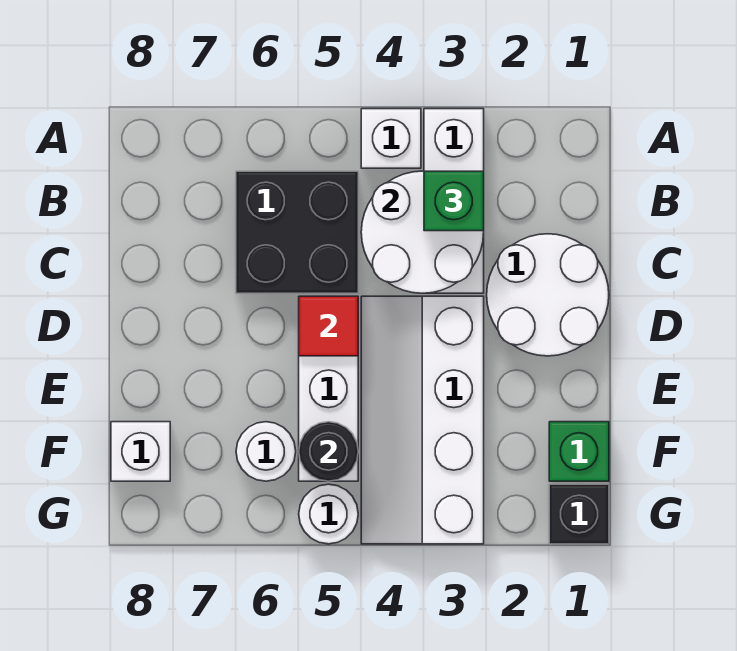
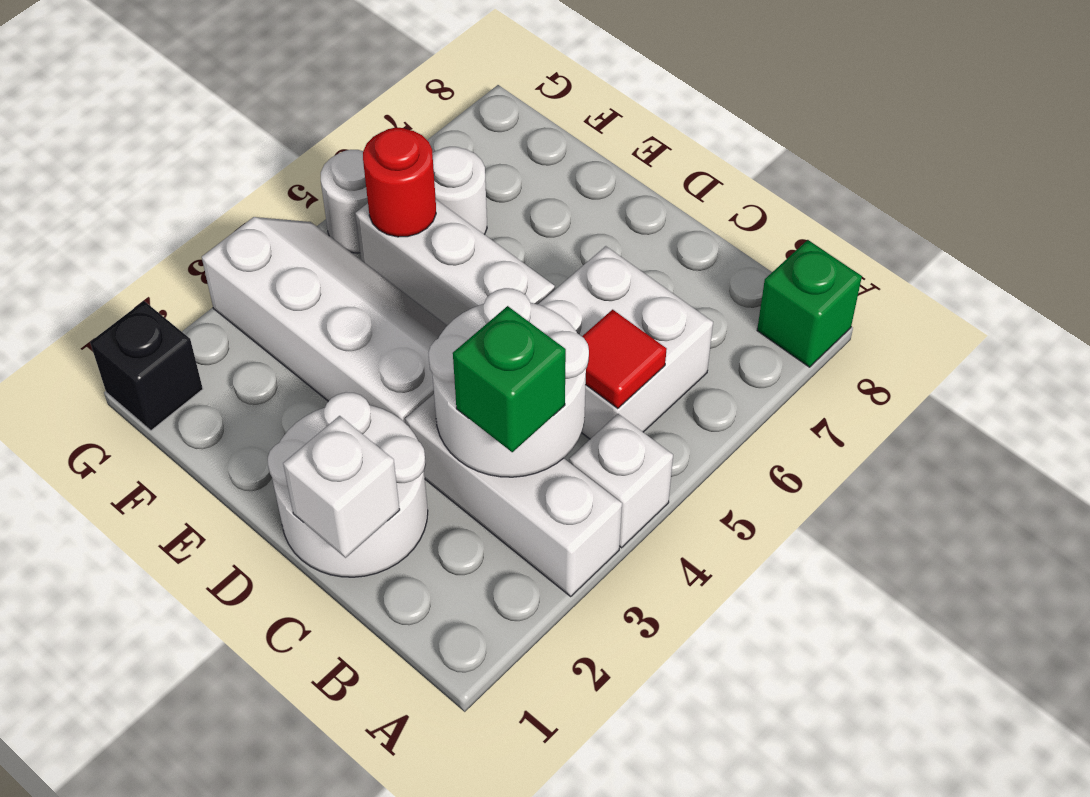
black brick B5:C6 level 1 -> white brick B5:C6 level 1
red tile D5 level 2 -> red tile B5 level 2
green brick F1 level 1 -> green brick A8 level 1
black round brick F5 level 2 -> red round brick F5 level 2
white brick F8 level 1 -> white brick C1 level 2

